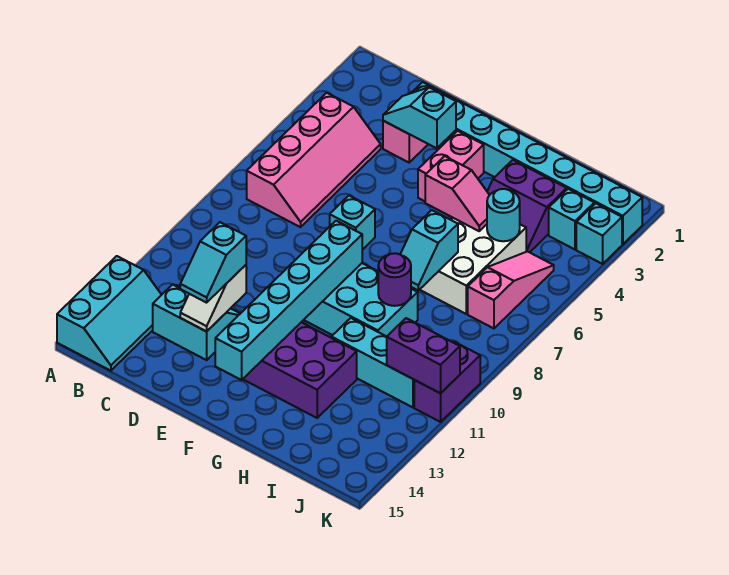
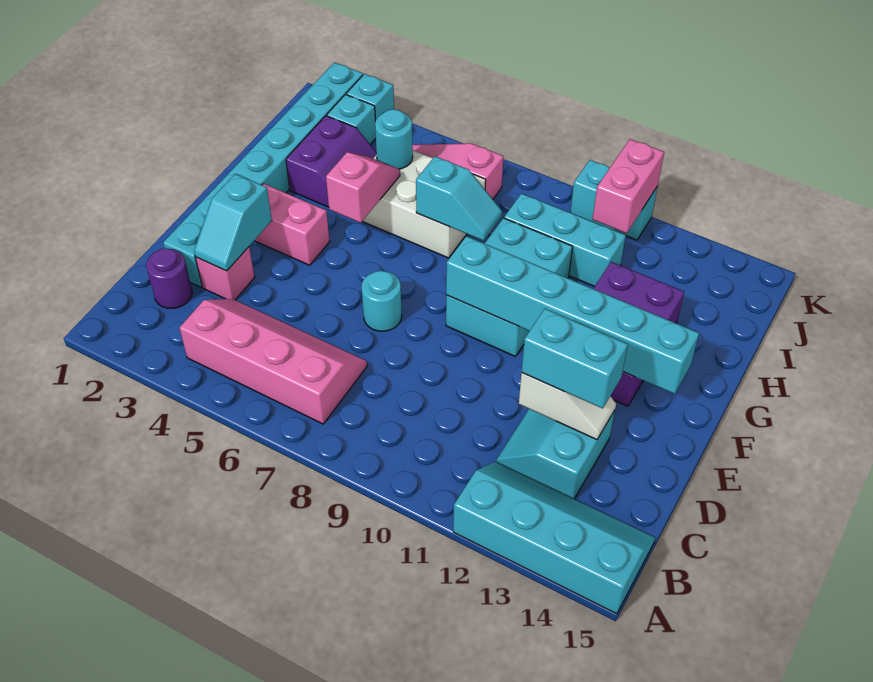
cyan slope A13:B15 level 1 top A -> cyan slope A12:B15 level 1 top A
cyan slope D12:D13 level 3 top 12 -> cyan brick D12:D13 level 3
cyan brick E7 level 1 -> cyan round brick E7 level 1
purple round brick H9 level 2 -> purple round brick C2 level 1
cyan brick H11:J11 level 1 -> cyan brick I9:I11 level 1
purple brick J11:K11 level 2 -> pink brick J11:K11 level 2
purple brick K10:K11 level 1 -> cyan brick K10:K11 level 1

